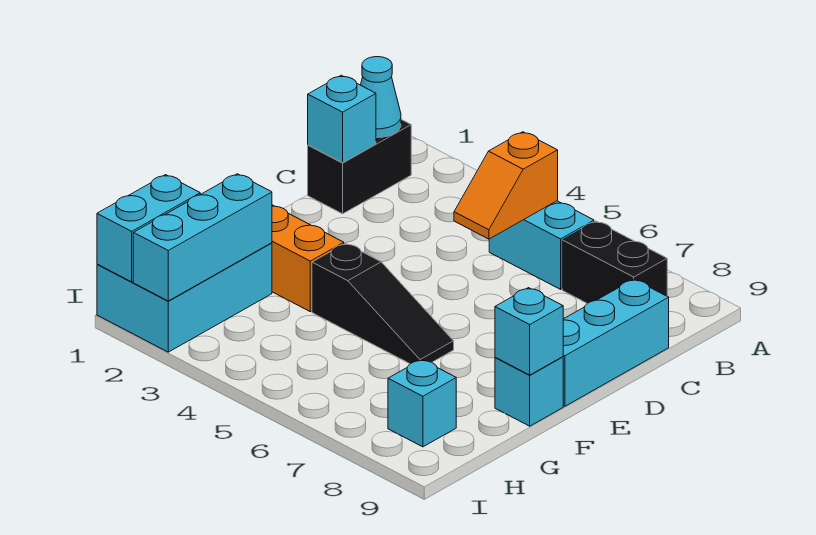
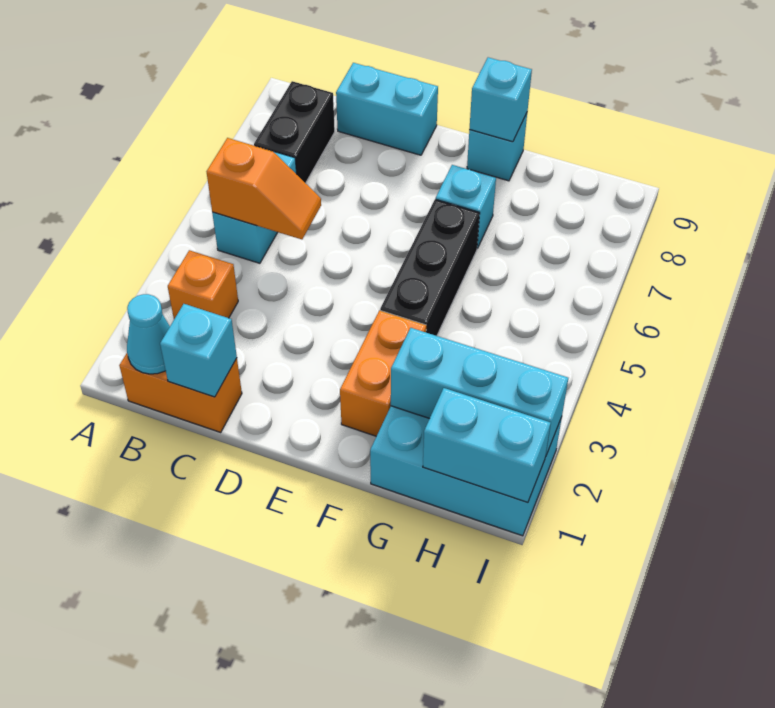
black brick B1:C1 level 1 -> orange brick B1:C1 level 1
none -> orange brick B3 level 1
cyan brick C9:E9 level 1 -> cyan brick C9:D9 level 1
black slope F4:F6 level 1 top 4 -> black brick F4:F6 level 1
cyan brick H8 level 1 -> cyan brick F7 level 1

